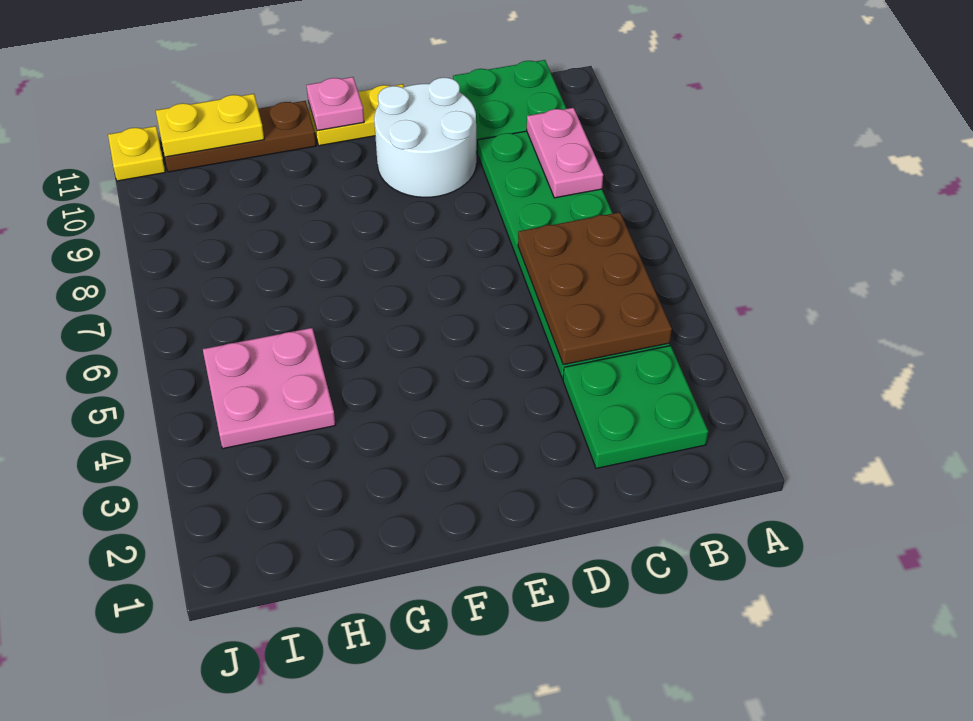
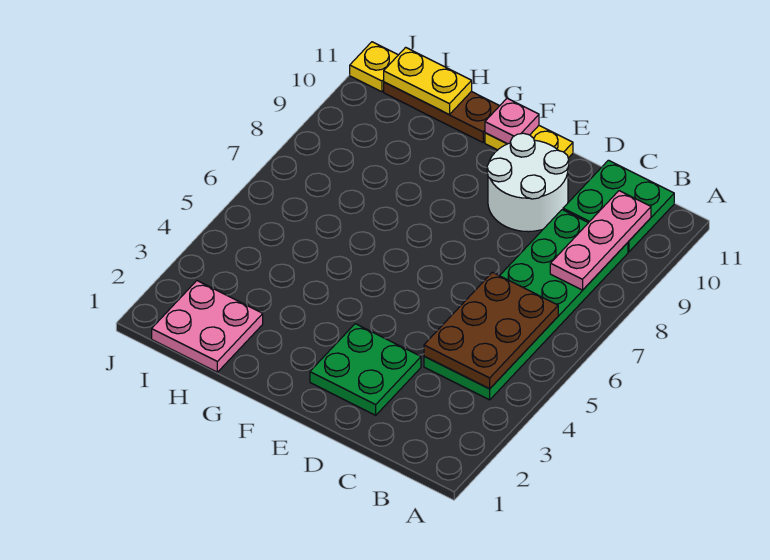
green plate B2:C3 level 1 -> green plate D2:E3 level 1
pink plate B8:B9 level 2 -> pink plate B8:B10 level 2
pink plate H4:I5 level 1 -> pink plate H1:I2 level 1

